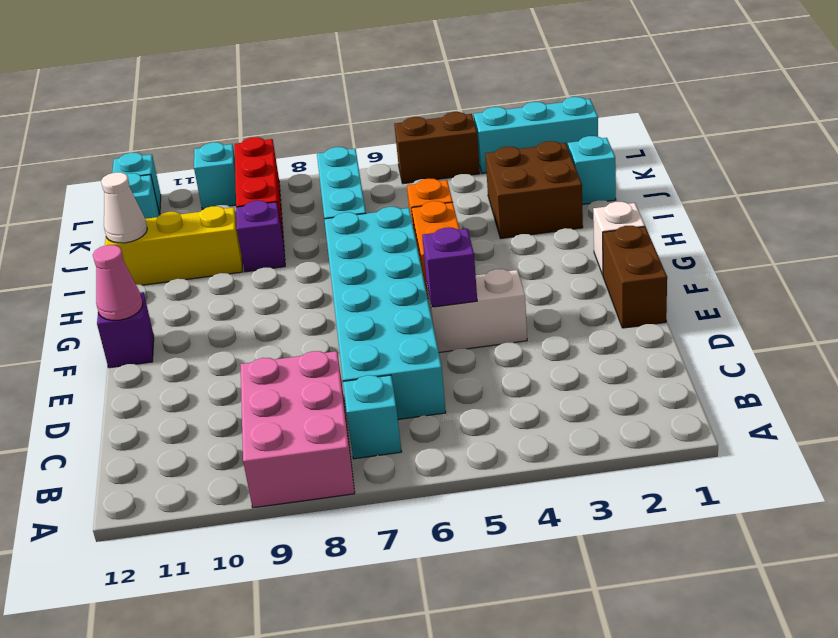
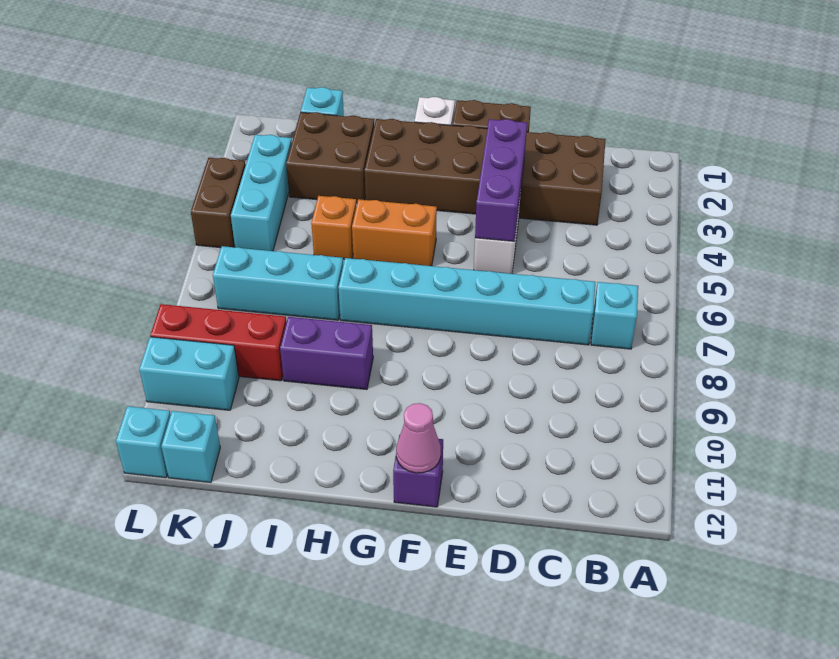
pink brick A8:C9 level 1 -> none
none -> brown brick C2:H3 level 1
cyan brick C6:H7 level 1 -> cyan brick C7:H7 level 1
purple brick E5 level 2 -> purple brick E3:E5 level 2
purple brick I9 level 1 -> purple brick H9:I9 level 1
yellow brick I10:I12 level 1 -> none
white cone I12 level 2 -> none
cyan brick L1:L3 level 1 -> cyan brick K3:K5 level 1
cyan brick L10 level 1 -> cyan brick K10:L10 level 1

